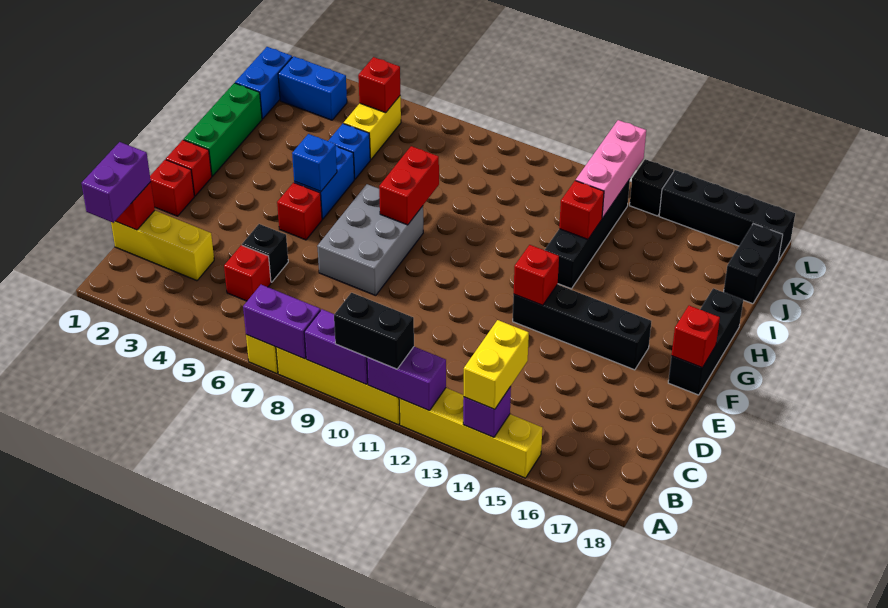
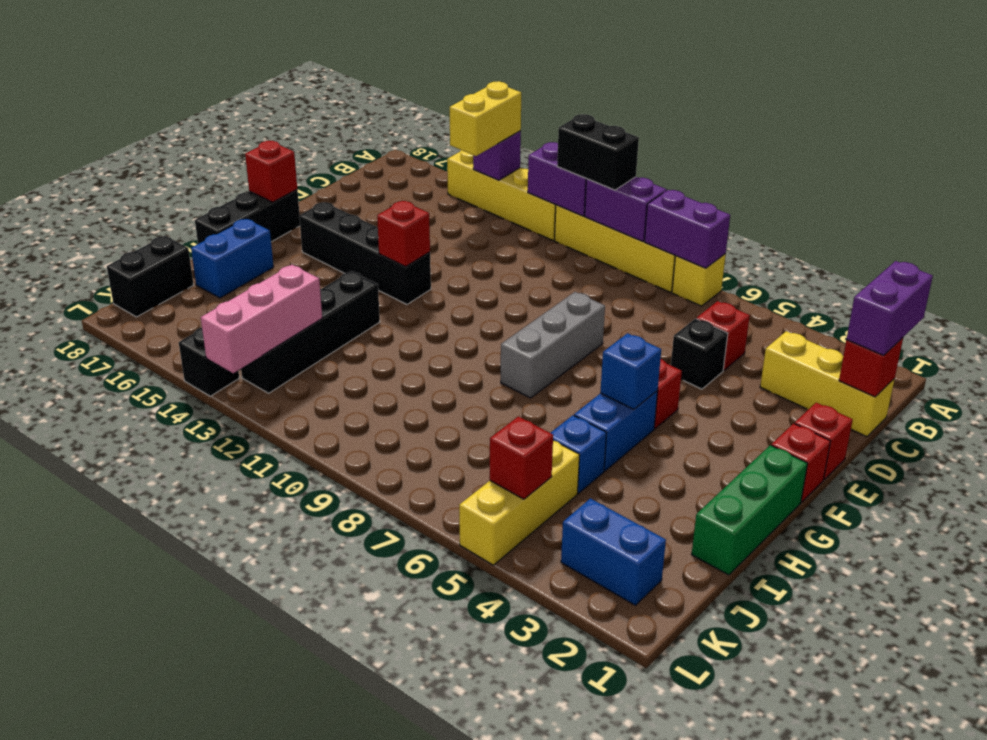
grey brick E7:G8 level 1 -> grey brick E8:G8 level 1
red brick G8:H8 level 2 -> none
red brick I13 level 2 -> none
blue brick J1:K1 level 1 -> blue brick H17:I17 level 1
yellow brick J5:K5 level 1 -> yellow brick J5:L5 level 1
black brick L15:L18 level 1 -> none

